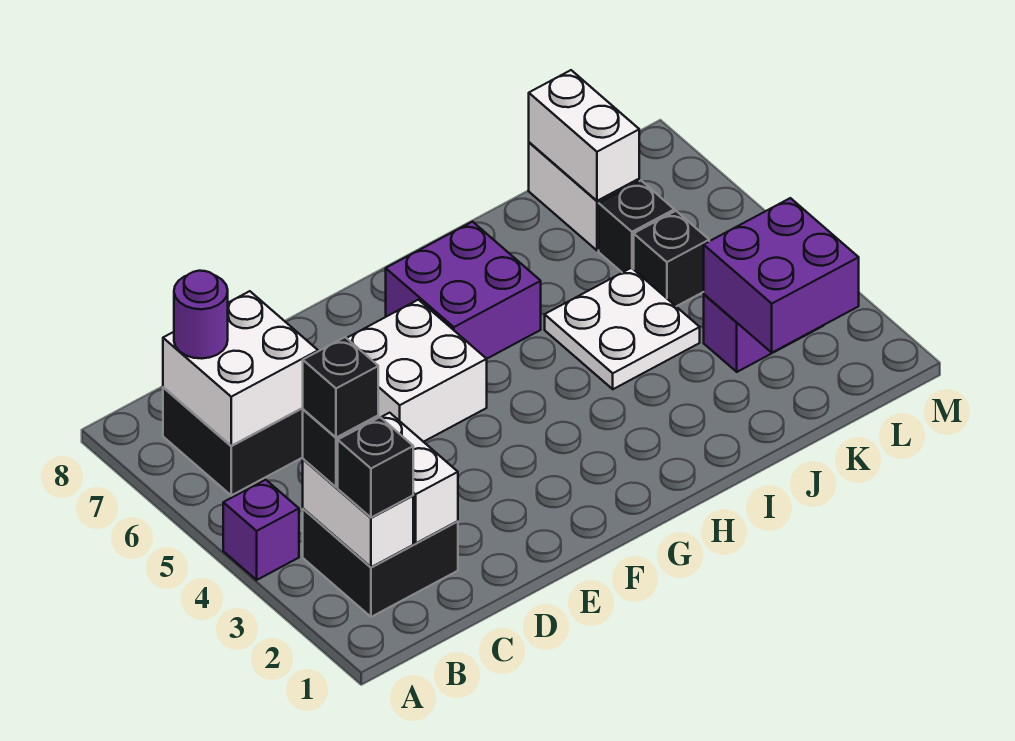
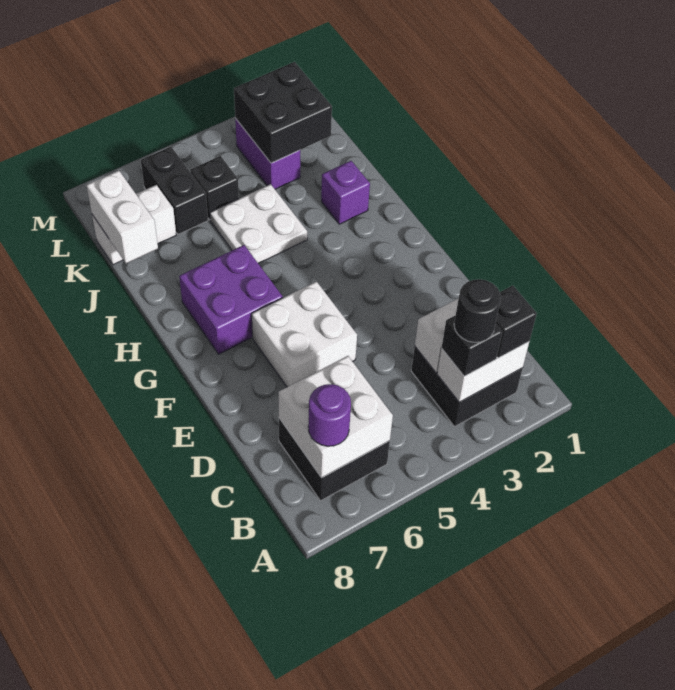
purple brick A4 level 1 -> purple brick I2 level 1
black brick B3 level 4 -> black round brick B3 level 4
purple brick K2:L3 level 2 -> black brick K2:L3 level 2
black brick K6 level 1 -> black brick K6:L6 level 1
white brick K7:K8 level 2 -> white brick J8:K8 level 2

